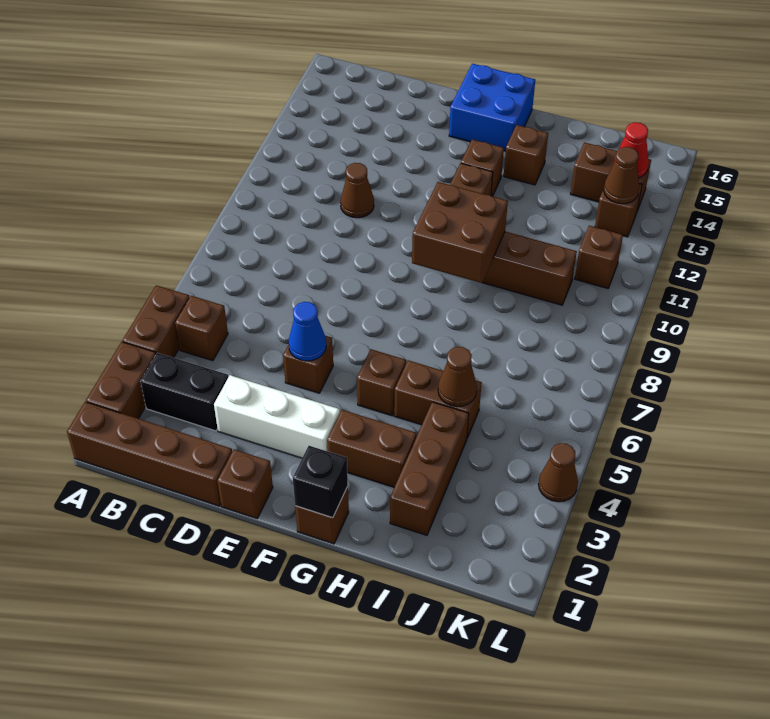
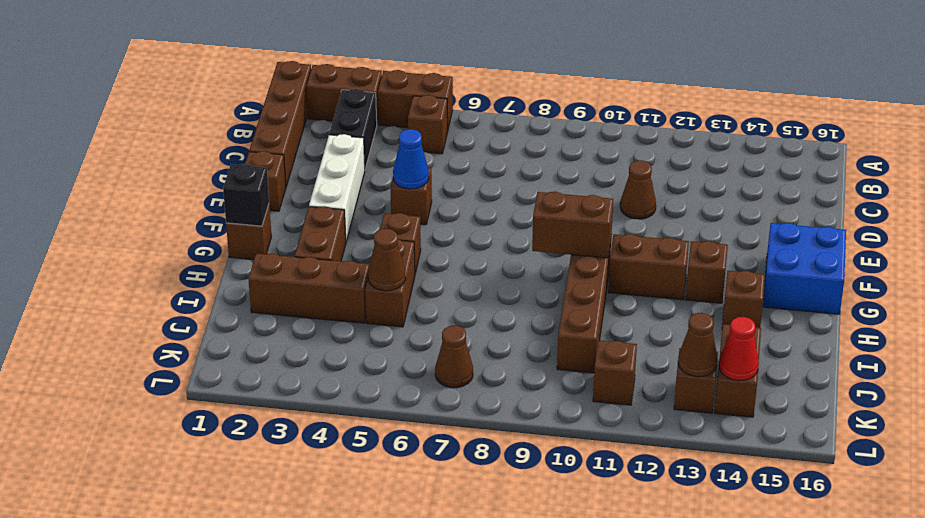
brown brick G9:H10 level 2 -> brown brick G9:G10 level 2
brown cone L4 level 1 -> brown cone K7 level 1

